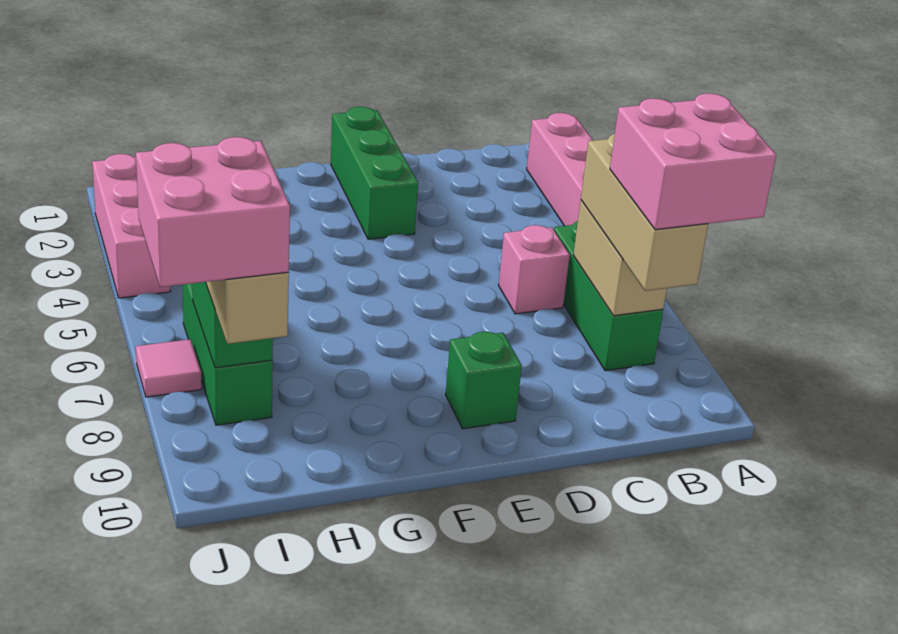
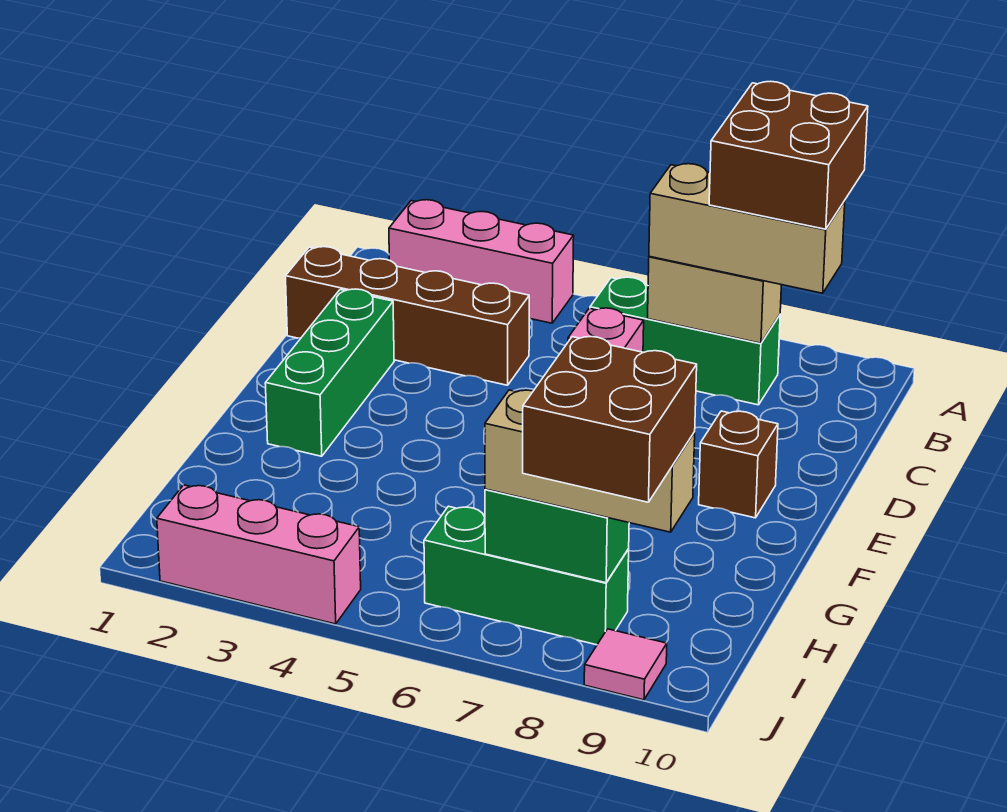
pink brick A8:B9 level 4 -> brown brick A8:B9 level 4
none -> brown brick C1:C4 level 1
green brick E1:E3 level 1 -> green brick D2:F2 level 1
green brick E9 level 1 -> brown brick E9 level 1
pink brick I8:J9 level 4 -> brown brick I8:J9 level 4
pink tile J7 level 1 -> pink tile J9 level 1

